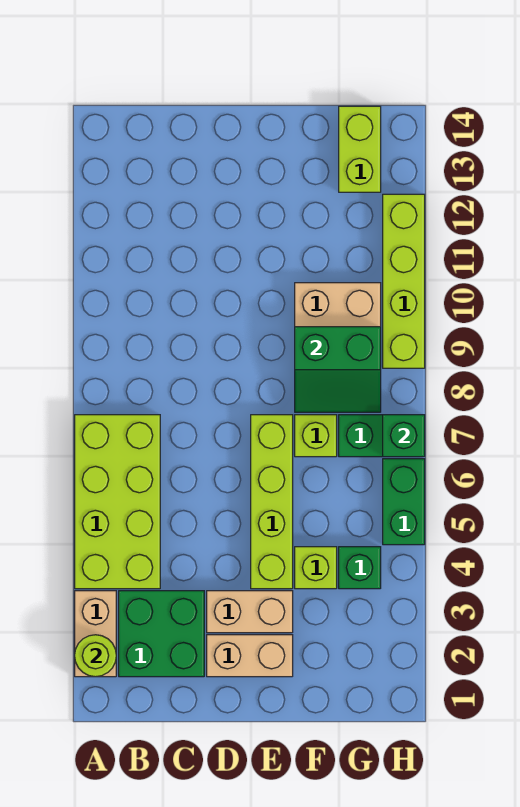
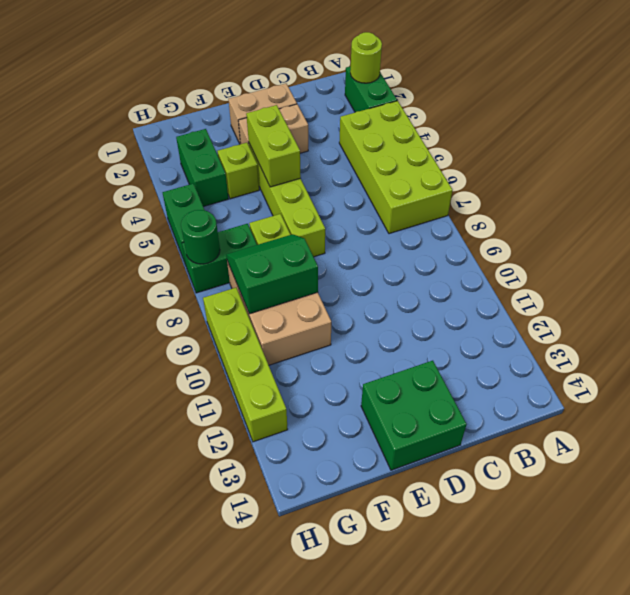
tan brick A2:A3 level 1 -> green brick A2:A3 level 1
green brick B2:C3 level 1 -> green brick D13:E14 level 1
green brick G4 level 1 -> green brick G3:G4 level 1
lime brick G13:G14 level 1 -> lime brick E4:E5 level 2
green brick H7 level 2 -> green round brick H7 level 2

